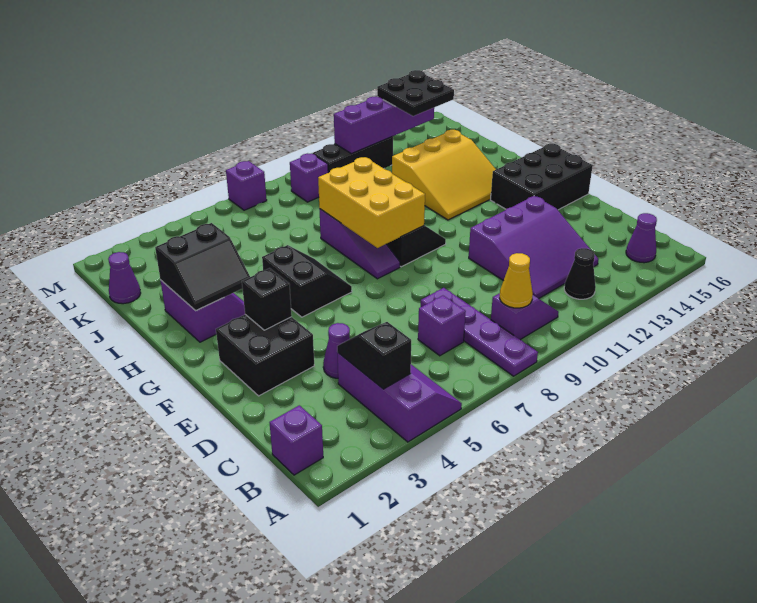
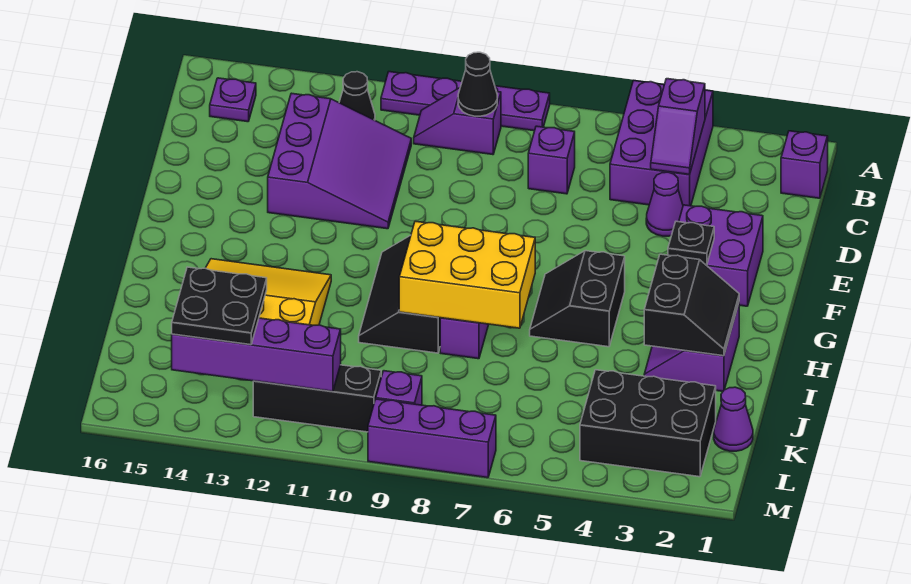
purple slope A4:C5 level 1 top 4 -> purple brick A4:C5 level 1
purple plate A8:D8 level 1 -> purple plate A8:A11 level 1
black slope B4:C4 level 2 top B -> purple slope B4:C4 level 2 top B
yellow cone B9 level 2 -> black cone B9 level 2
purple cone B15 level 1 -> purple plate B15 level 1
purple slope C11:E13 level 1 top E -> purple slope C11:E13 level 1 top 13
black brick E2:F3 level 1 -> purple brick E2:F3 level 1
black brick F3 level 2 -> black plate F3 level 2
black brick F14:G16 level 1 -> black brick K2:L4 level 1
yellow brick G8:I9 level 2 -> yellow brick H7:I9 level 2
black slope H2:I3 level 2 top I -> black slope H2:I3 level 2 top 3
purple brick M7 level 1 -> purple brick M7:M9 level 1

